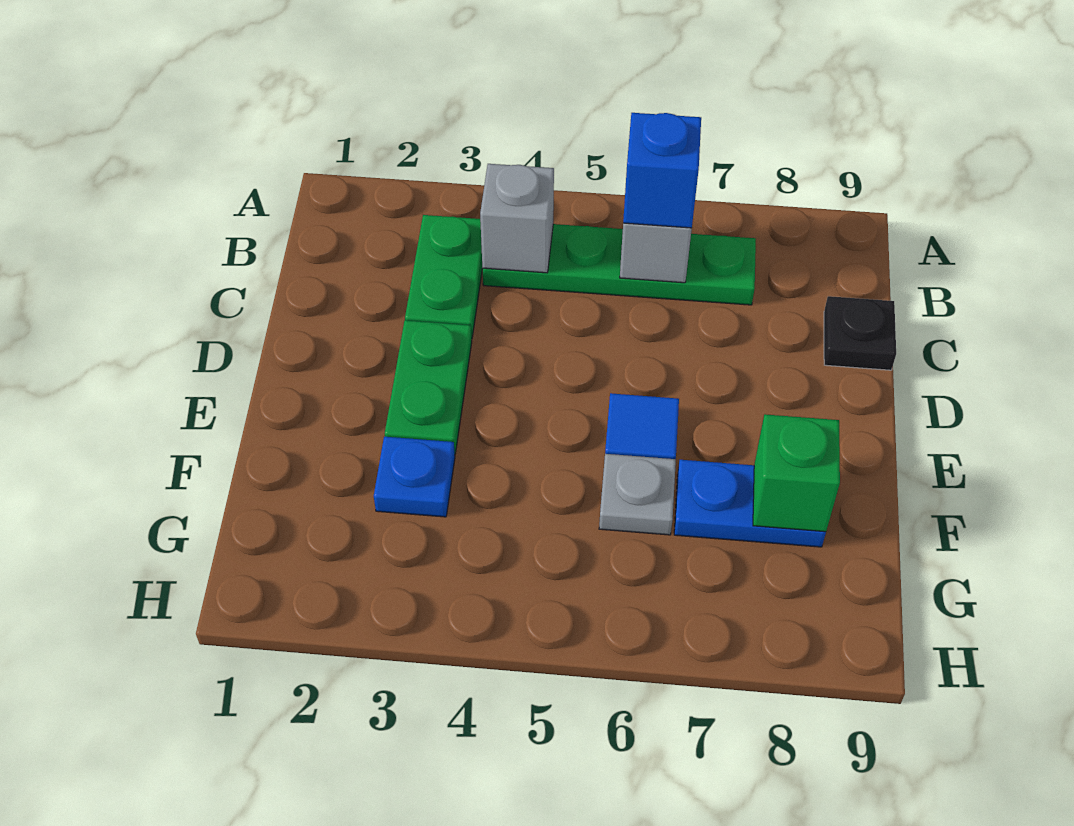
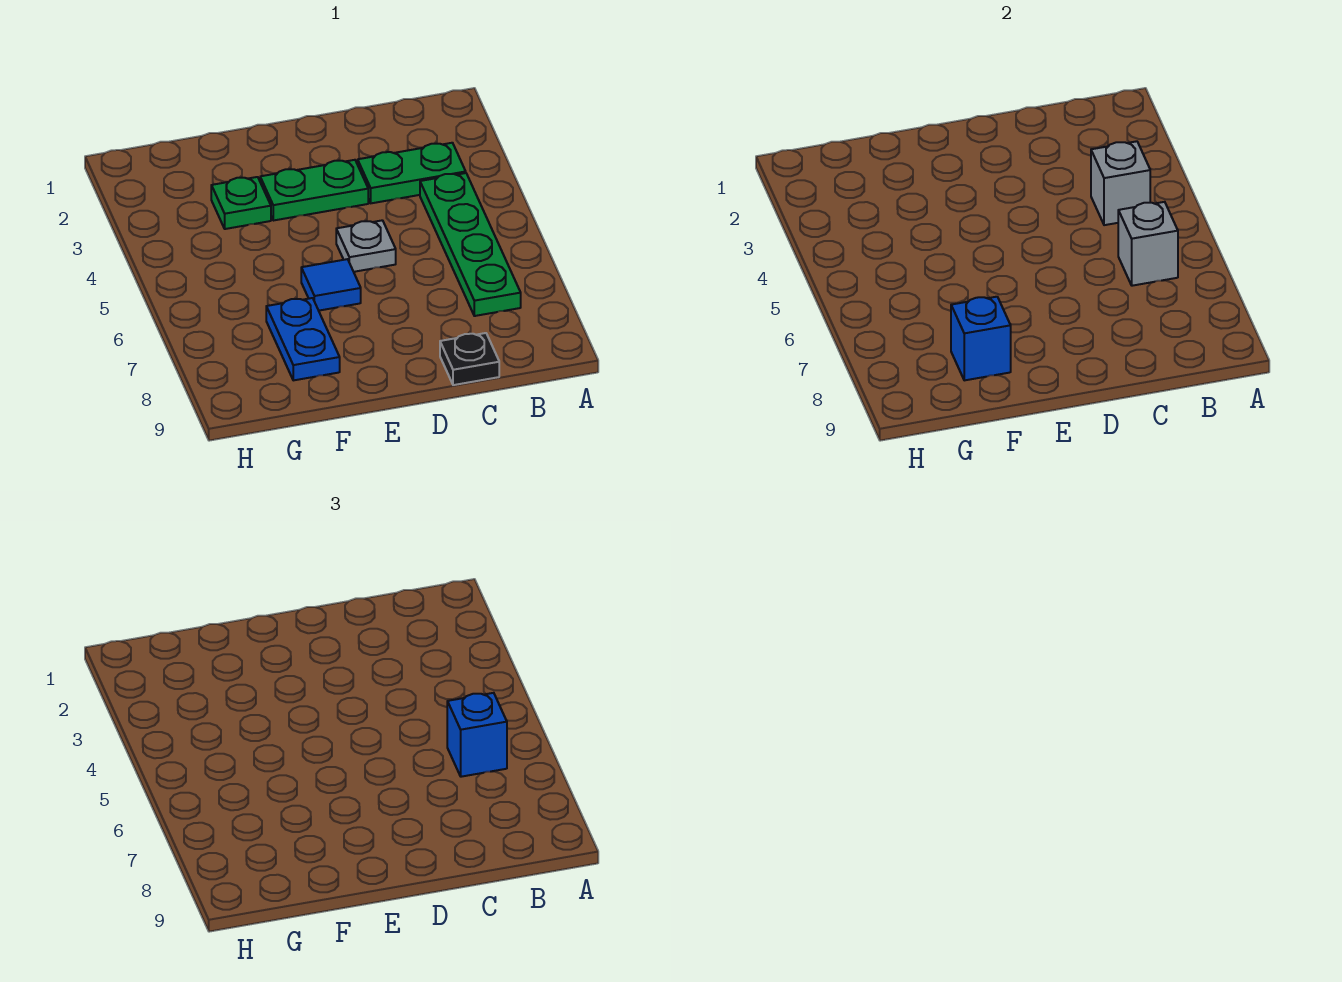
blue plate F3 level 1 -> green plate F3 level 1
grey plate F6 level 1 -> grey plate D5 level 1
green brick F8 level 2 -> blue brick F8 level 2

